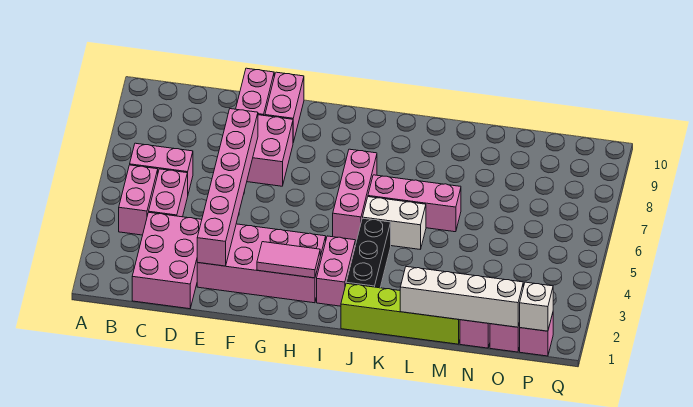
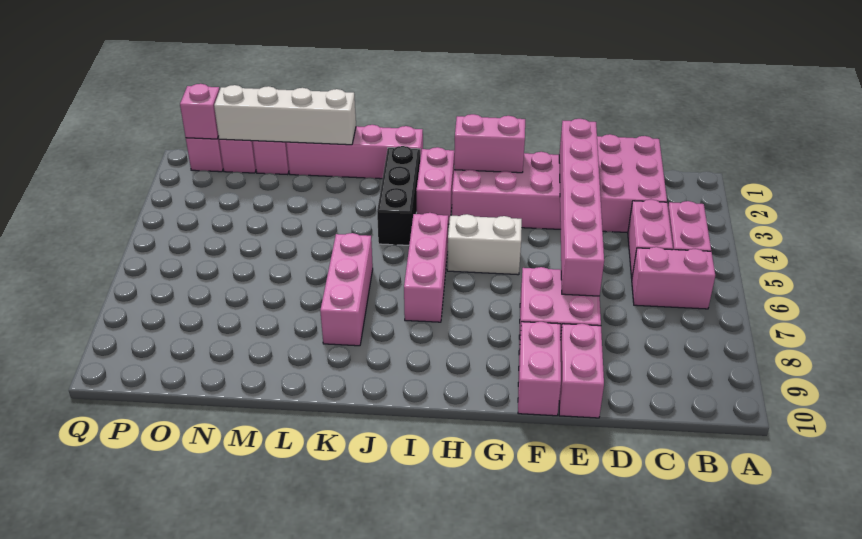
pink tile G2:H2 level 2 -> pink brick G2:H2 level 2
lime brick J1:M1 level 1 -> pink brick J1:M1 level 1
white brick J5:K5 level 1 -> white brick G5:H5 level 1
pink brick J6:L6 level 1 -> pink brick K6:K8 level 1
white brick P1 level 2 -> pink brick P1 level 2

